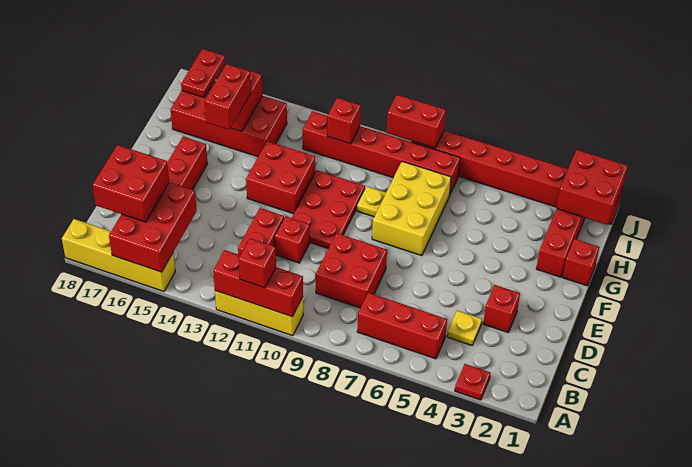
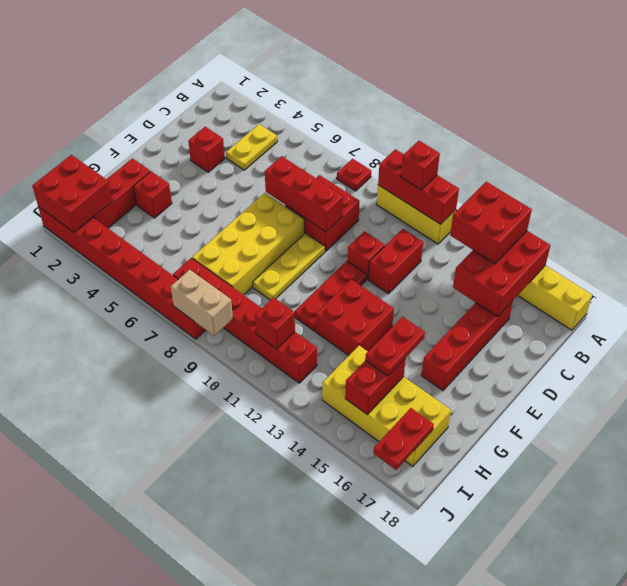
red plate A3 level 1 -> red plate A8 level 1
red brick B5:B7 level 1 -> red brick D7:D9 level 2
red brick B16:C17 level 3 -> red brick A14:B15 level 3
yellow plate C4 level 1 -> yellow plate B4:C4 level 1
red plate E10:G11 level 1 -> red plate E11:G11 level 1
yellow brick F7:H8 level 1 -> yellow brick E7:H8 level 1
red brick G1 level 1 -> red brick G3 level 1
yellow plate G9 level 1 -> yellow plate E9:G9 level 1
red brick G15:H15 level 3 -> red plate G15:H15 level 3
red brick H14:I17 level 1 -> yellow brick H14:I17 level 1
red brick J8:J9 level 2 -> tan brick J8:J9 level 2

